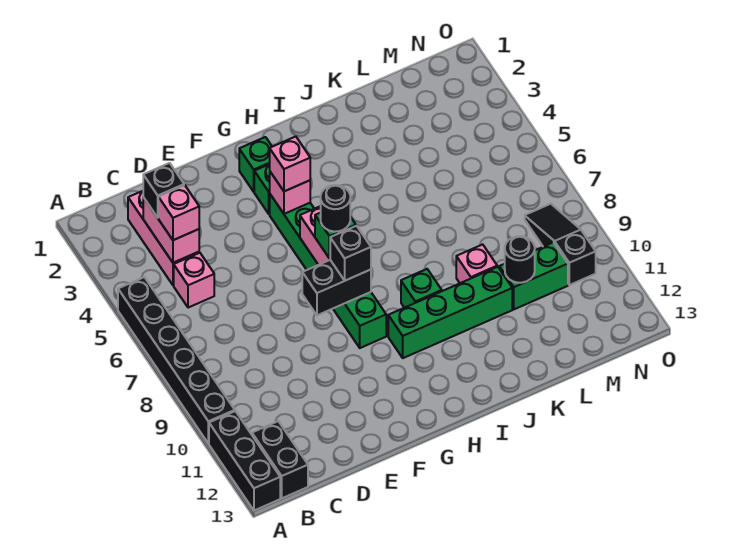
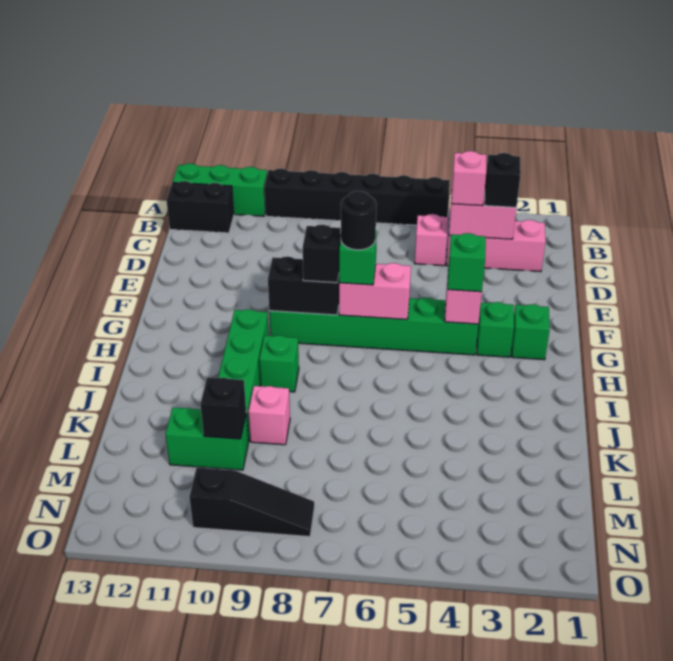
black brick A11:A13 level 1 -> green brick A11:A13 level 1
black brick F8:G8 level 2 -> black brick G8:G9 level 2
pink brick G4 level 3 -> green brick G4 level 3
green brick L10:M10 level 1 -> green brick L10:L11 level 1
black round brick L10 level 2 -> black brick L10 level 2

